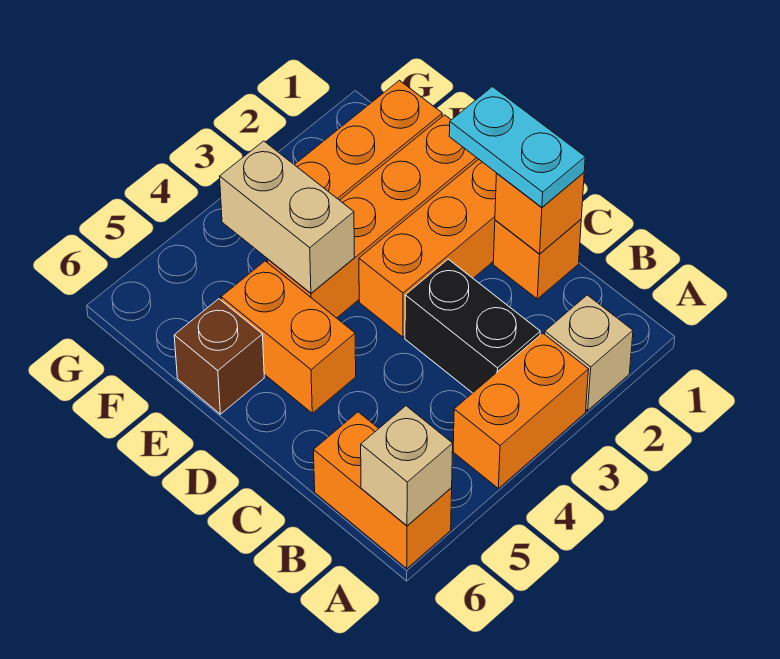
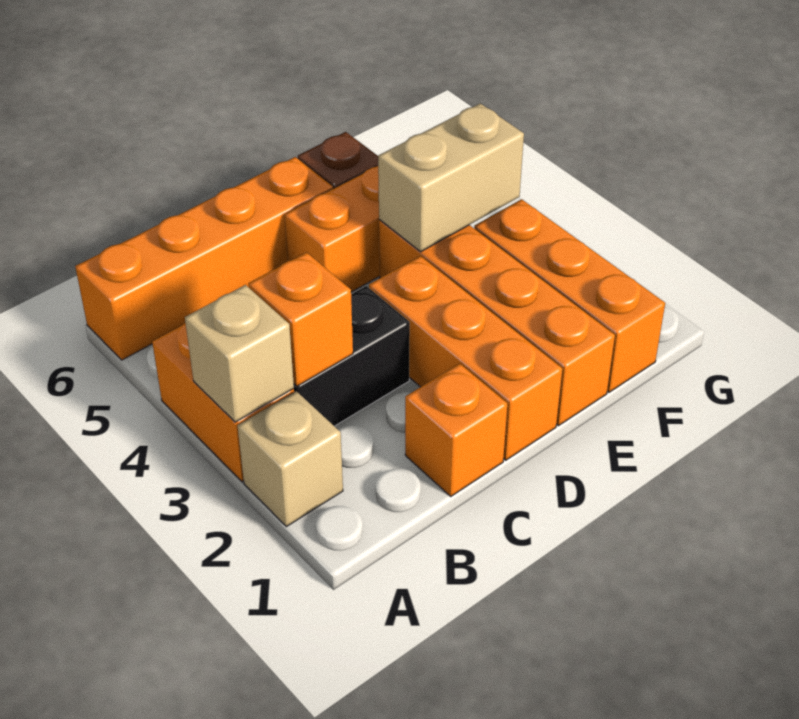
orange brick A6:B6 level 1 -> orange brick A6:D6 level 1
tan brick A6 level 2 -> tan brick A3 level 2
orange brick C1 level 2 -> orange brick B3 level 2
cyan plate C1:D1 level 3 -> none

